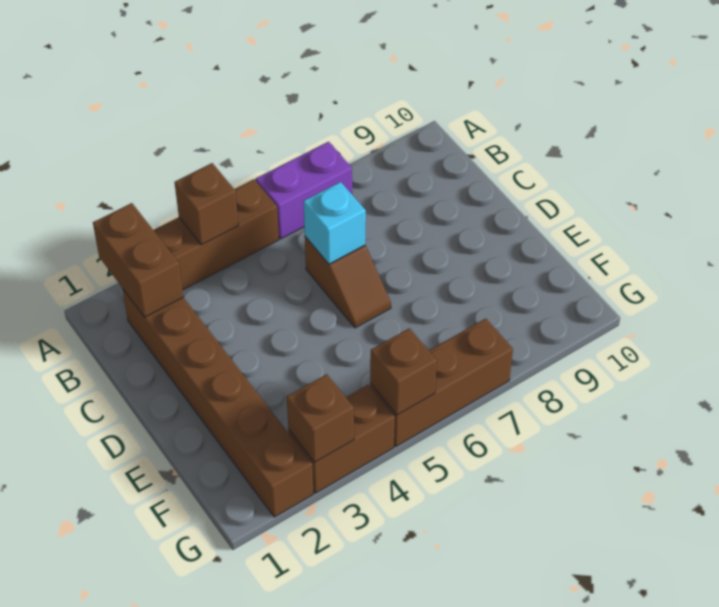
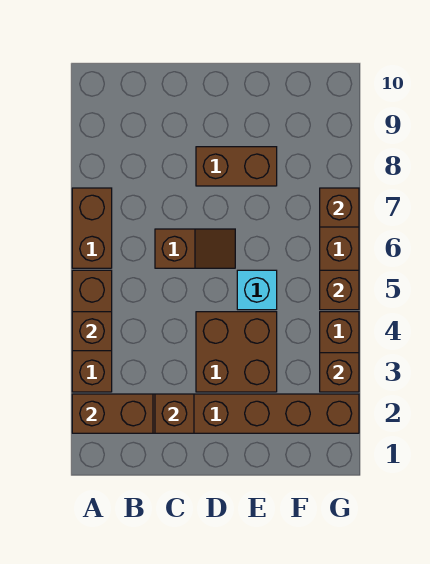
purple brick A6:A7 level 1 -> brown brick A6:A7 level 1
none -> brown brick C2 level 2
cyan brick C6 level 2 -> cyan brick E5 level 1
none -> brown brick D3:E4 level 1
none -> brown brick D8:E8 level 1
none -> brown brick G7 level 2

